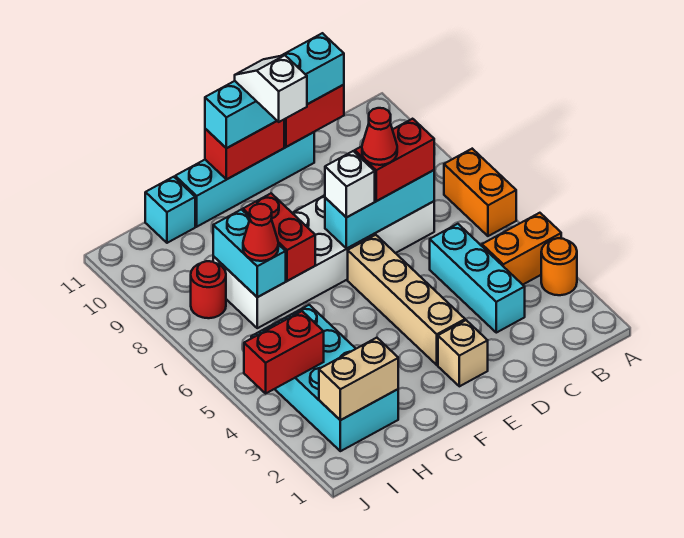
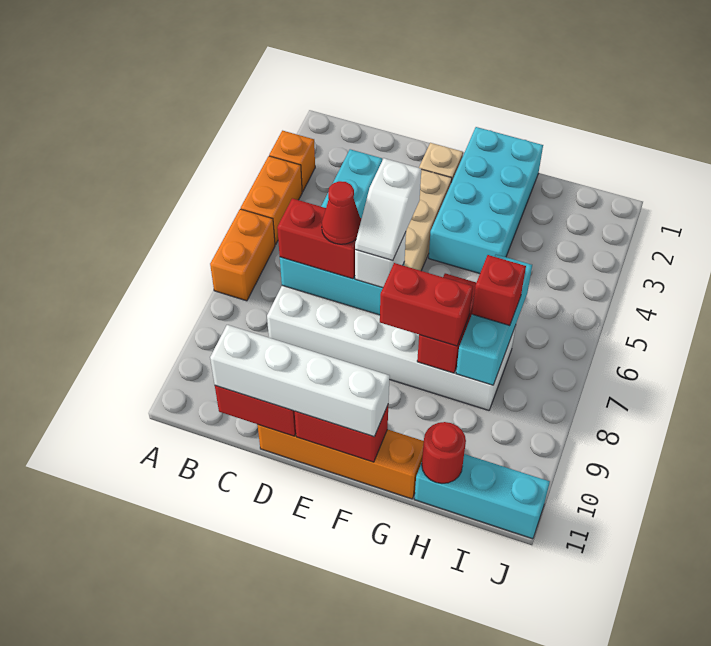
orange round brick A3 level 1 -> orange brick A3 level 1
orange brick A4:B4 level 1 -> orange brick A4:A5 level 1
cyan brick C11:F11 level 3 -> white brick C11:F11 level 3
cyan brick D11:G11 level 1 -> orange brick D11:G11 level 1
white slope E10:E11 level 4 top 10 -> white slope E6:E7 level 4 top 6
cyan brick H2:I5 level 1 -> cyan brick F1:G4 level 1
tan brick H2:I2 level 2 -> none
cyan brick H7:H8 level 2 -> cyan brick H6:H8 level 2
red cone H7 level 3 -> red brick H7 level 3
cyan brick H11 level 1 -> cyan brick H11:J11 level 1
red brick I4:J4 level 2 -> red brick F8:G8 level 3
red round brick I8 level 1 -> red round brick H11 level 2

